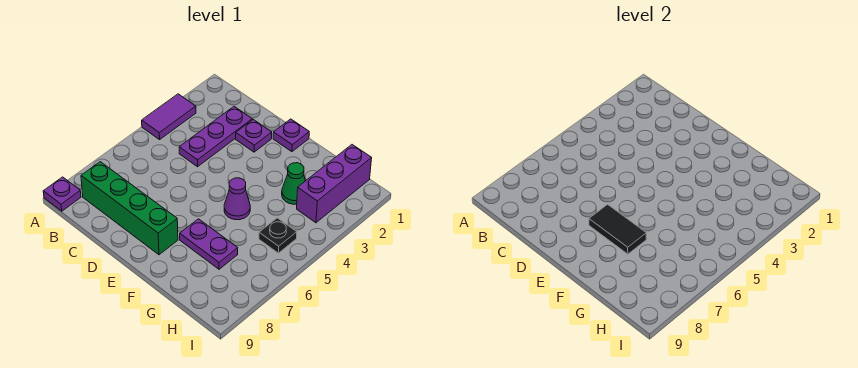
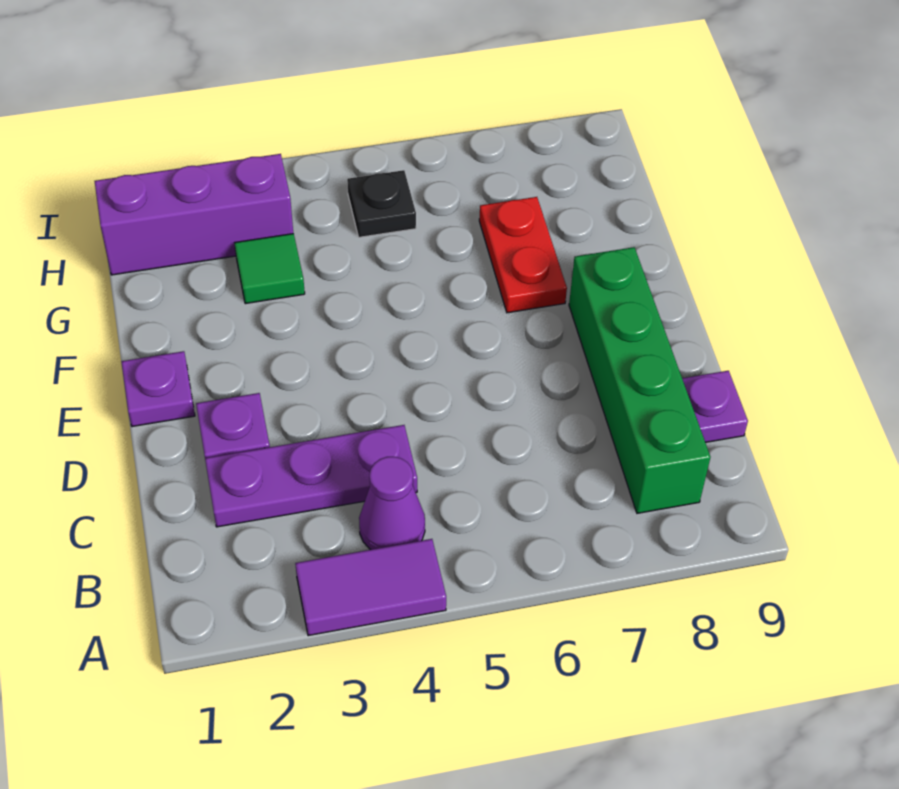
purple plate A9 level 1 -> purple plate C9 level 1
black tile E7:F7 level 2 -> none
purple cone F5 level 1 -> purple cone B4 level 1
purple plate F7:G7 level 1 -> red plate F7:G7 level 1
green cone G3 level 1 -> green tile G3 level 1

